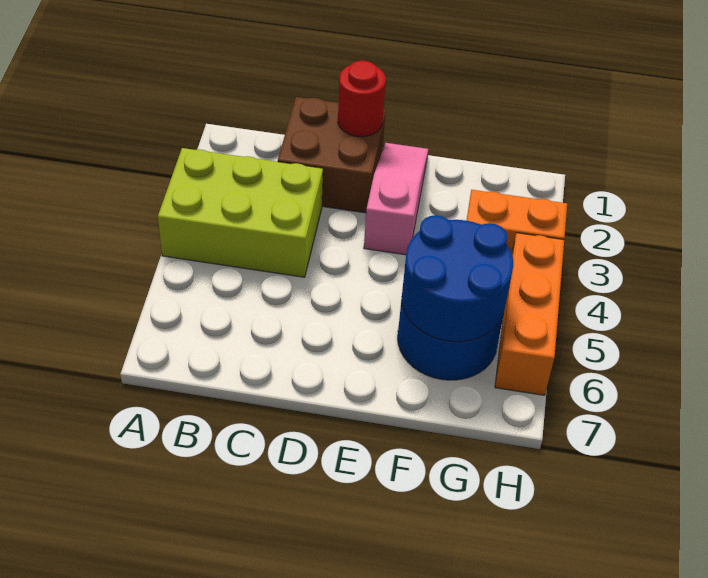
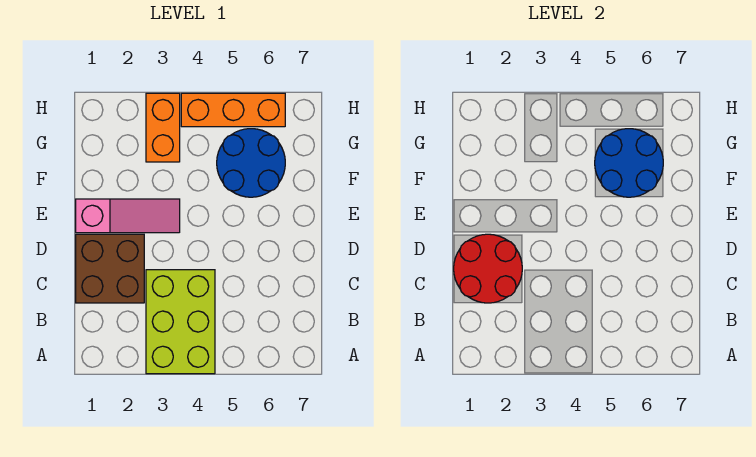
red round brick D1 level 2 -> red round brick C1:D2 level 2
pink slope E1:E3 level 1 top 3 -> pink slope E1:E3 level 1 top 1

